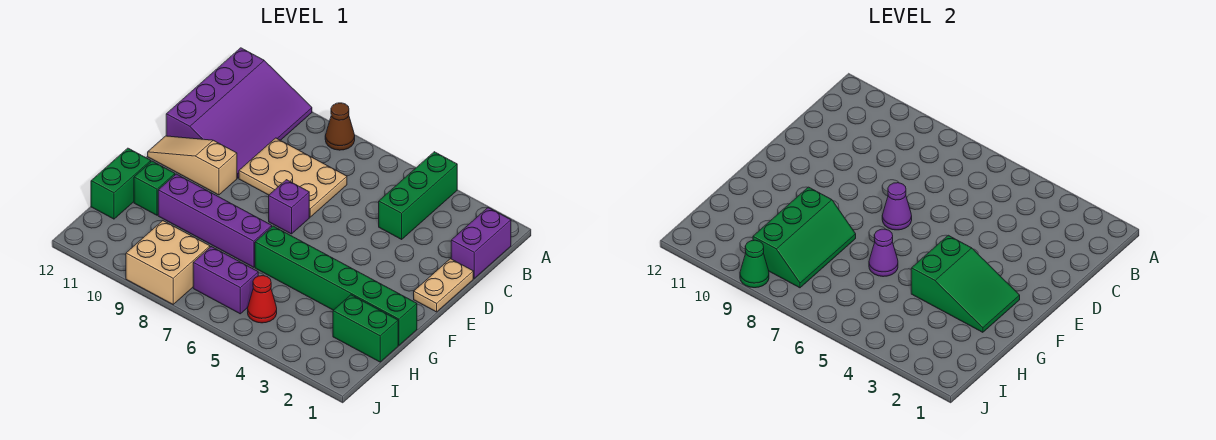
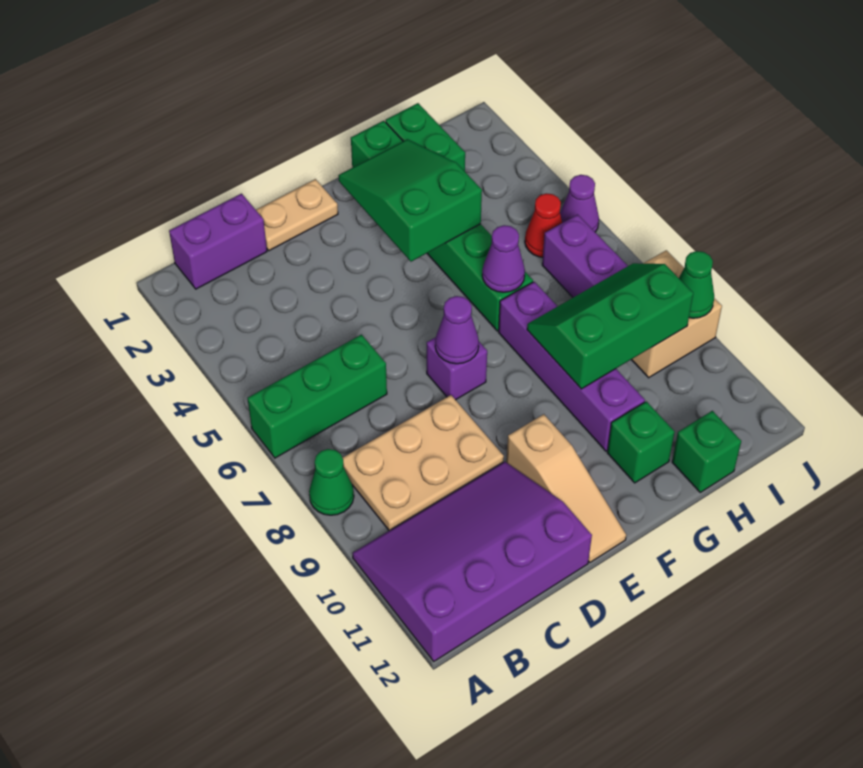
green brick A4:C4 level 1 -> green brick A6:C6 level 1
brown cone A8 level 1 -> green cone A8 level 1
tan plate C7:D9 level 1 -> tan plate B8:D9 level 1
green brick G12:H12 level 1 -> green brick H12 level 1
none -> purple cone J5 level 1

